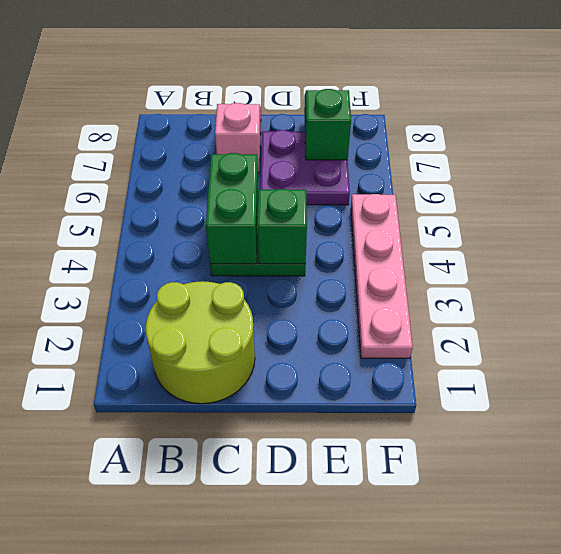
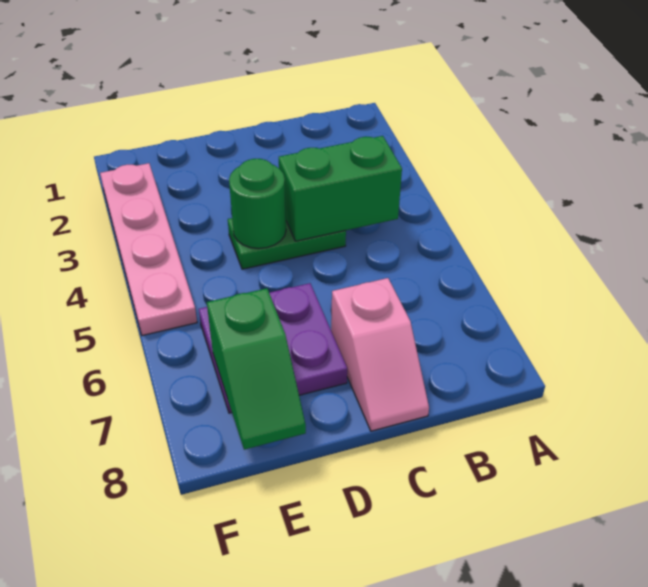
lime round brick B1:C2 level 1 -> none
green brick C4:C5 level 2 -> green brick B4:C4 level 2
green brick D4 level 2 -> green round brick D4 level 2

